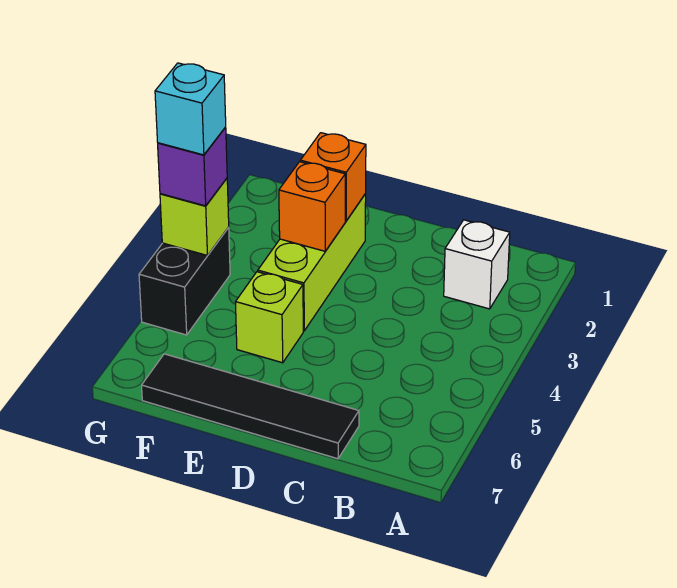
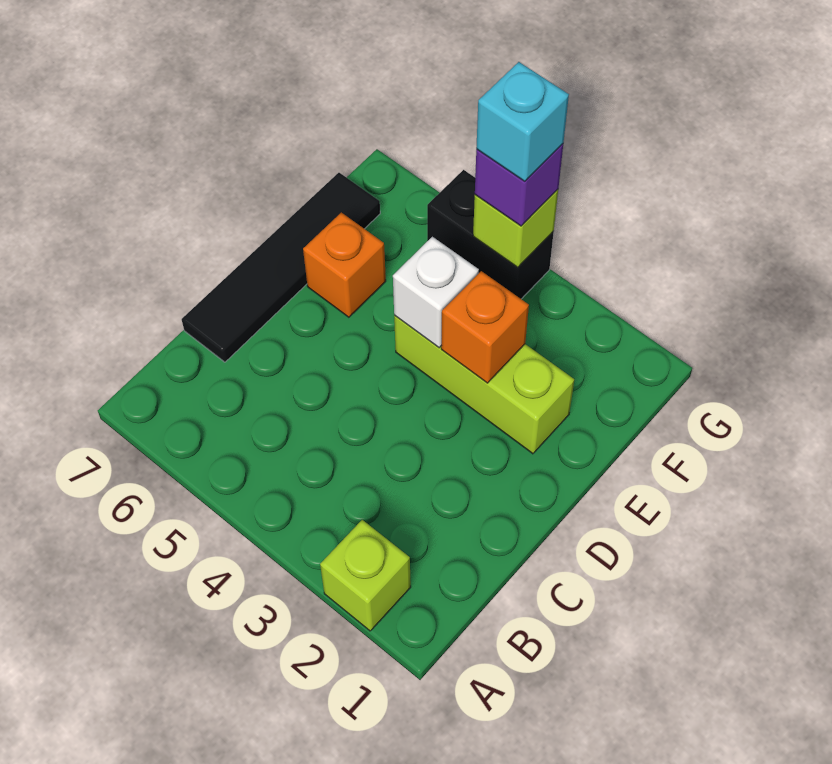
white brick B2 level 1 -> white brick E4 level 2
orange brick E2 level 2 -> orange brick E6 level 1
lime brick E5 level 1 -> lime brick A2 level 1

